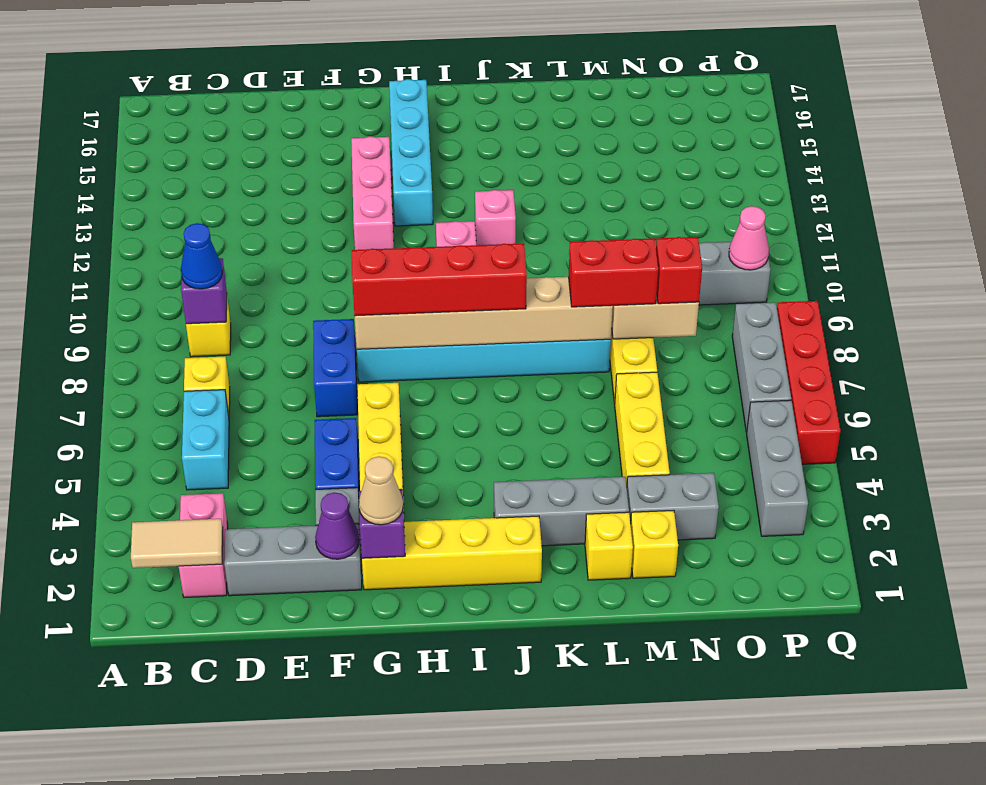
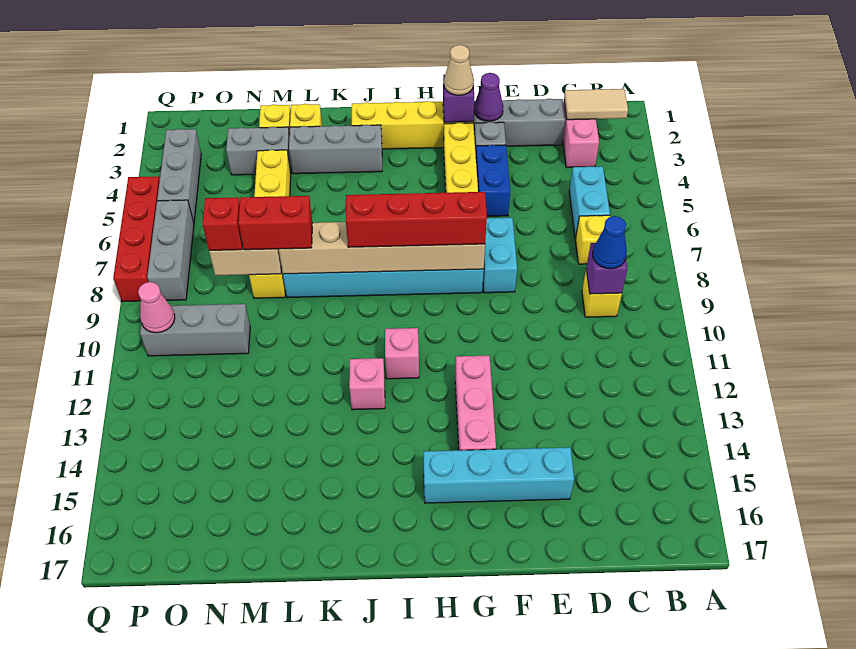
blue brick F7:F8 level 1 -> cyan brick F7:F8 level 1
cyan brick H13:H16 level 1 -> cyan brick E15:H15 level 1

